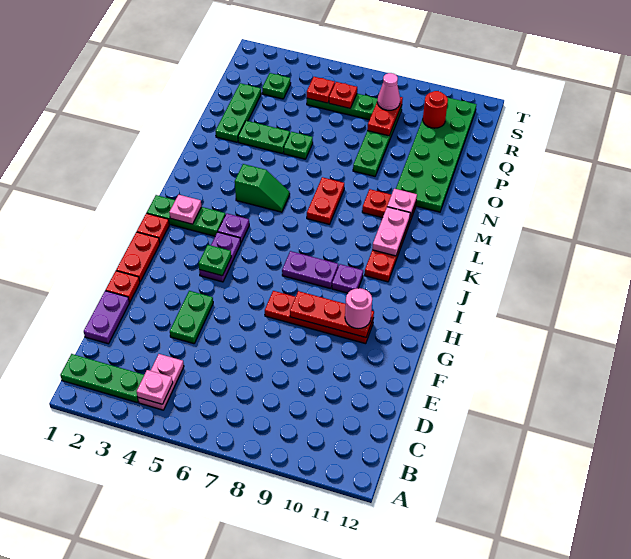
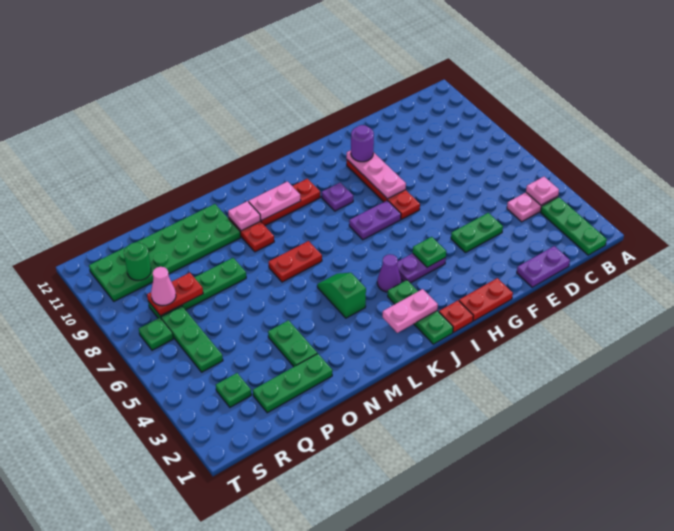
red plate F1 level 1 -> none
red plate G8:G10 level 2 -> pink plate G8:G10 level 2
pink round brick G10 level 3 -> purple round brick G10 level 3
purple plate I7:I8 level 1 -> purple plate H7:I7 level 1
pink plate J2 level 2 -> pink plate J2:K2 level 2
purple plate J4 level 1 -> purple cone J4 level 1
green plate O5 level 1 -> green plate S7 level 1
red plate R5 level 2 -> none
red plate R6 level 2 -> none
red round brick R10 level 2 -> green round brick R10 level 2

